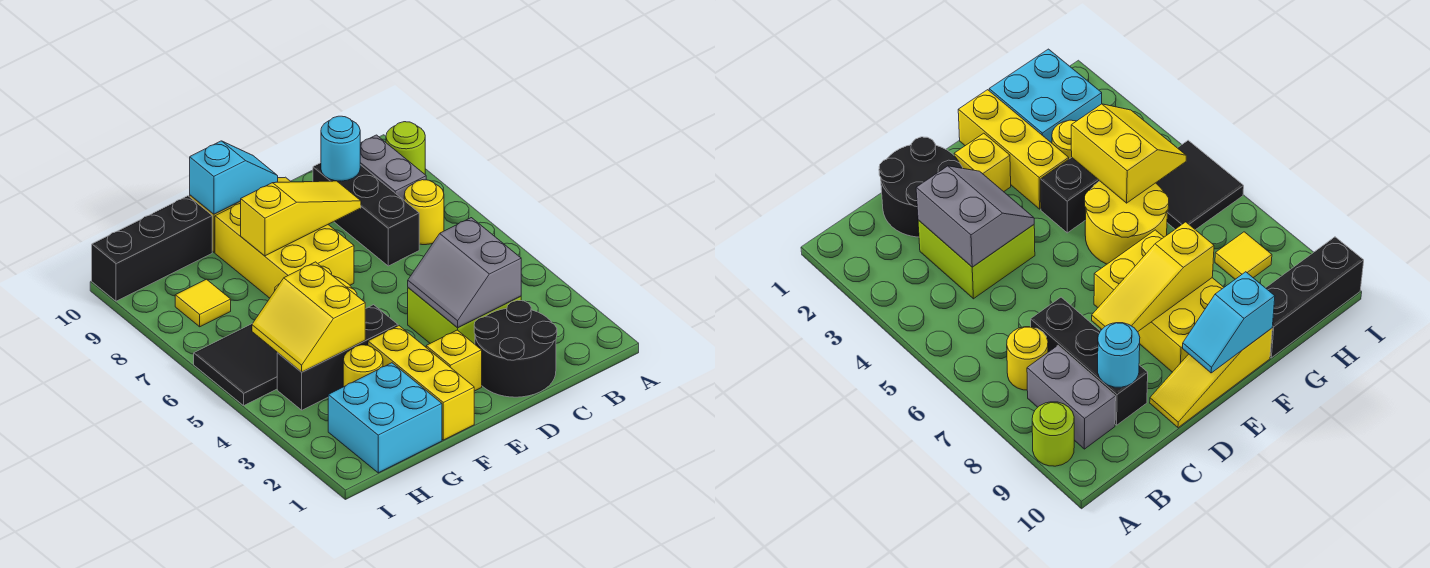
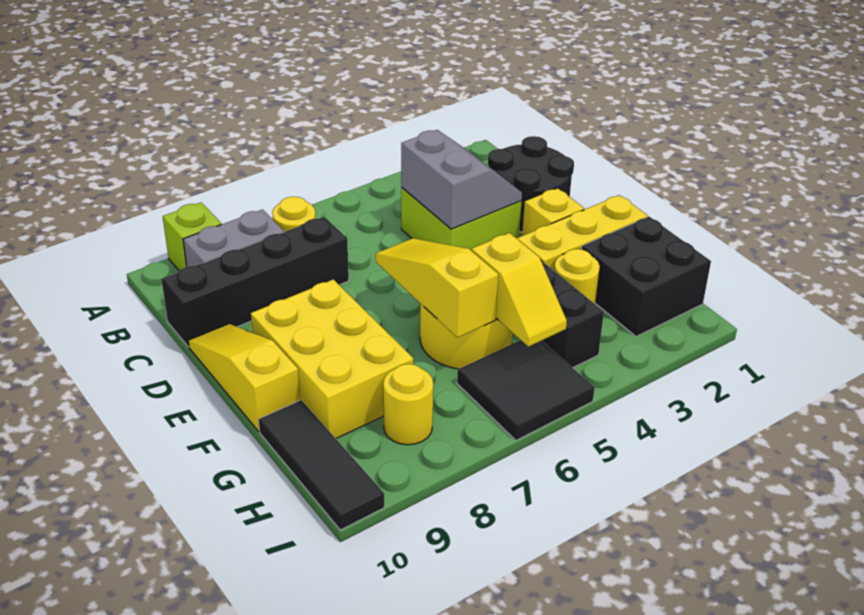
lime round brick A9 level 1 -> lime brick A9 level 1
grey slope C3:D4 level 2 top C -> grey slope C3:D4 level 2 top 4
black brick C7:C9 level 1 -> black brick C7:C10 level 1
cyan round brick C9 level 2 -> none
yellow slope D8:F8 level 2 top F -> yellow slope E6:G6 level 2 top G
yellow brick E7:F9 level 1 -> yellow brick E8:G9 level 1
cyan slope E10:F10 level 2 top F -> none
cyan brick G1:H2 level 1 -> black brick G1:H2 level 1
yellow slope G4:H5 level 2 top G -> yellow slope G5:H5 level 2 top G
black brick G10:I10 level 1 -> black tile G10:I10 level 1
yellow tile H8 level 1 -> yellow round brick H8 level 1

